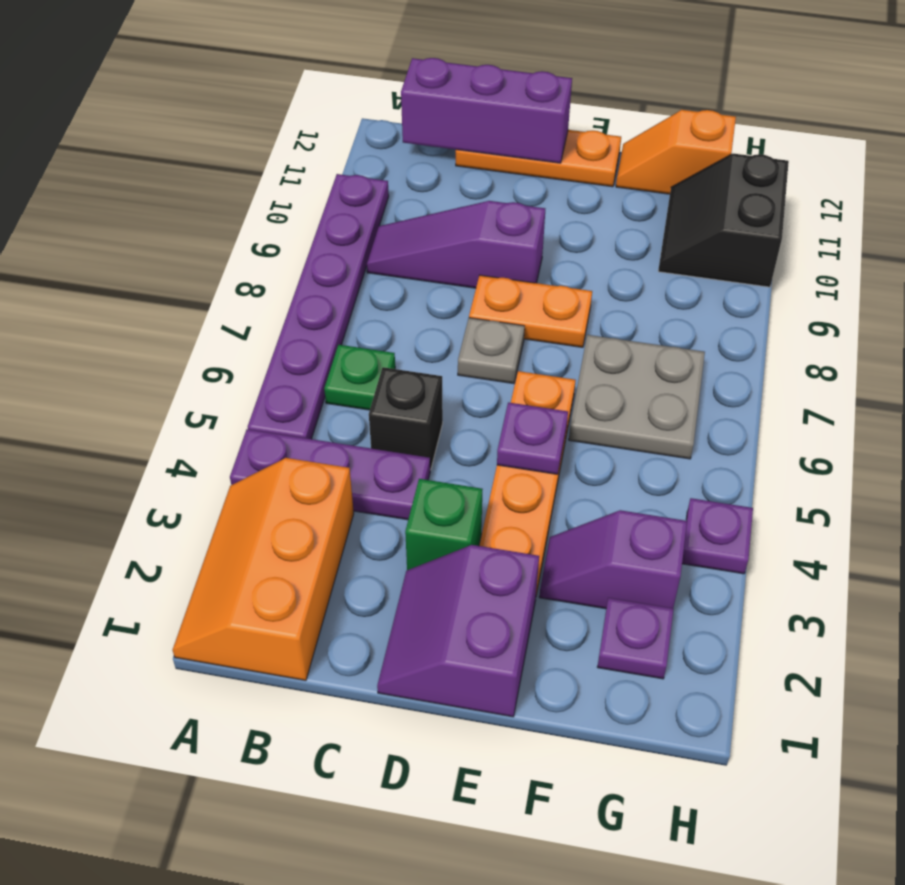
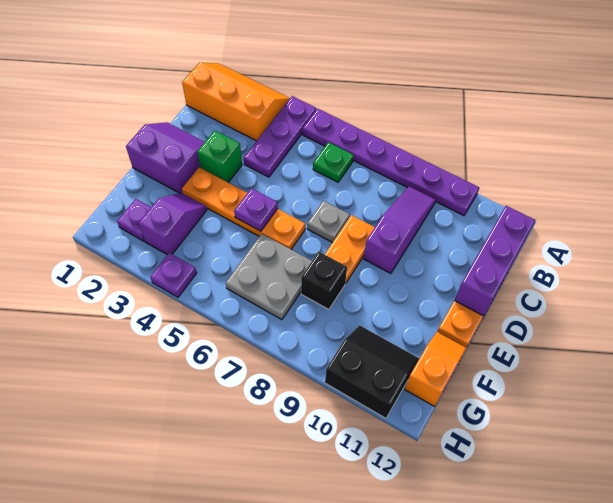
black brick C5 level 1 -> black brick F8 level 1

